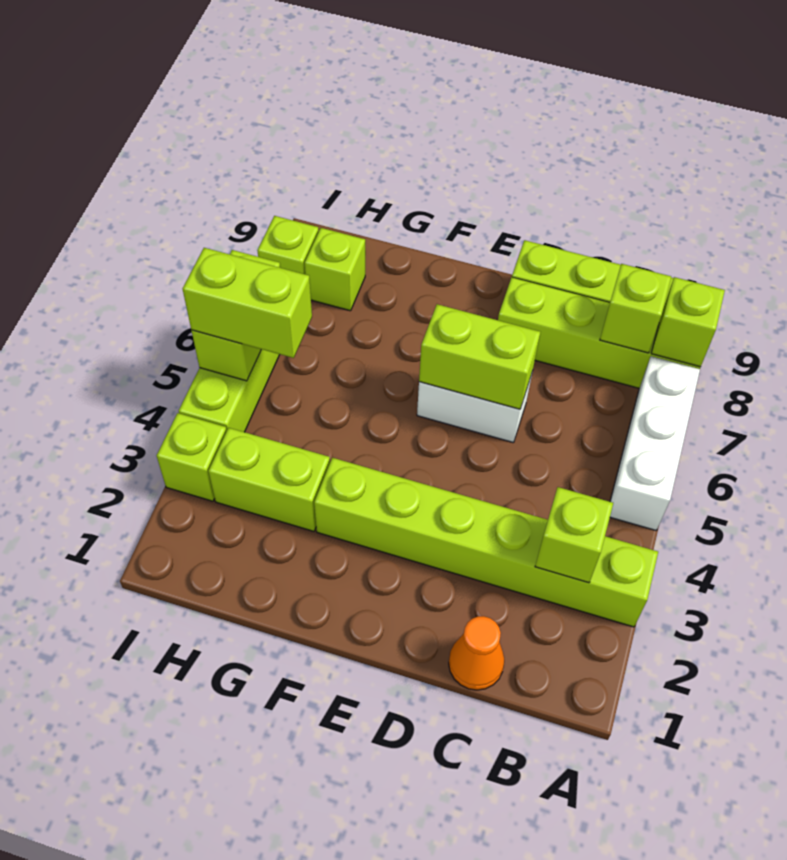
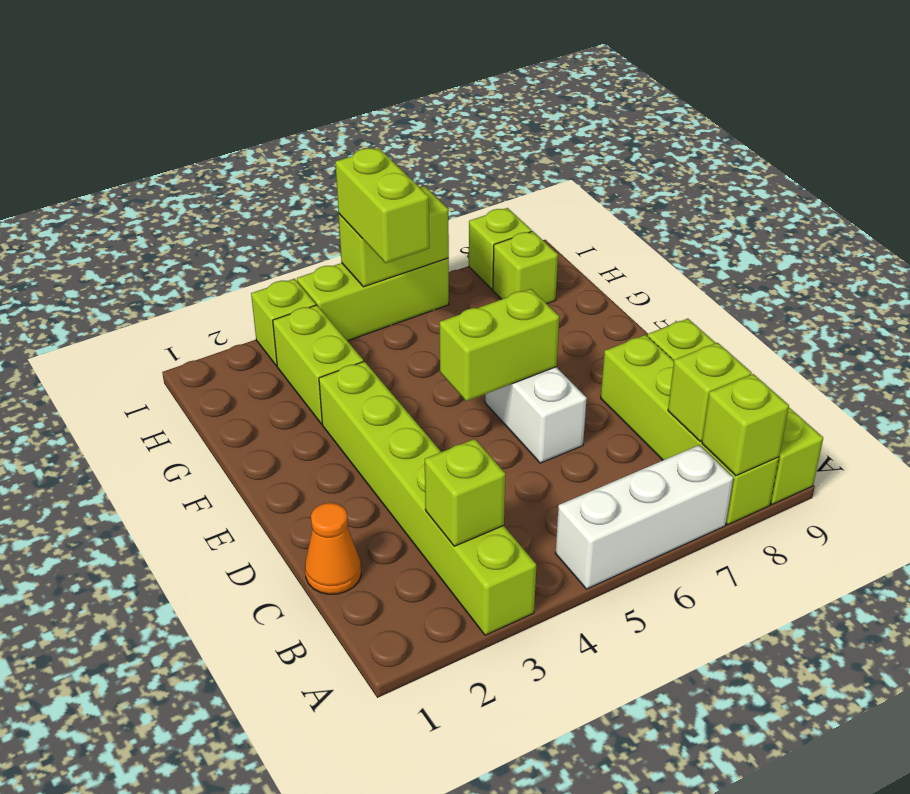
lime brick D6:E6 level 2 -> lime brick E5:E6 level 2

